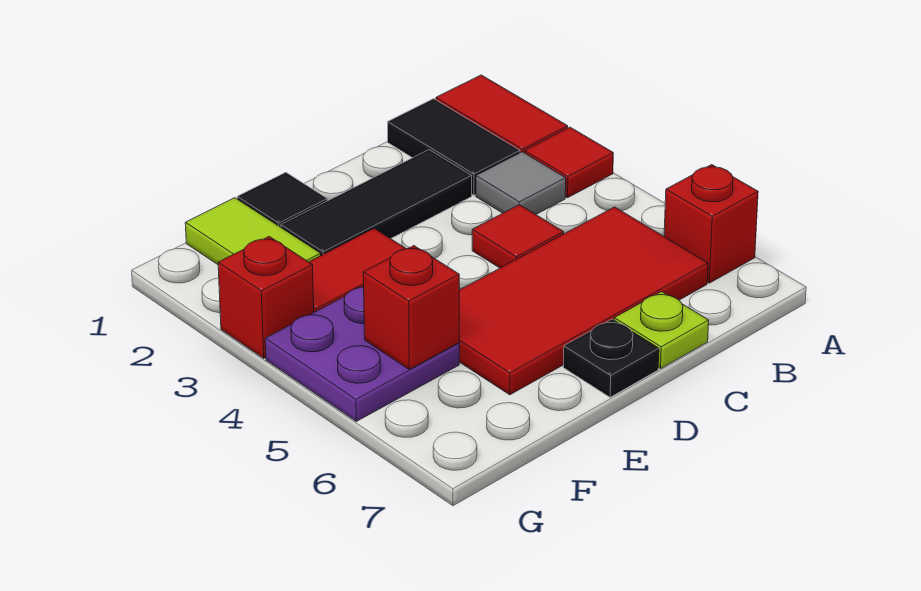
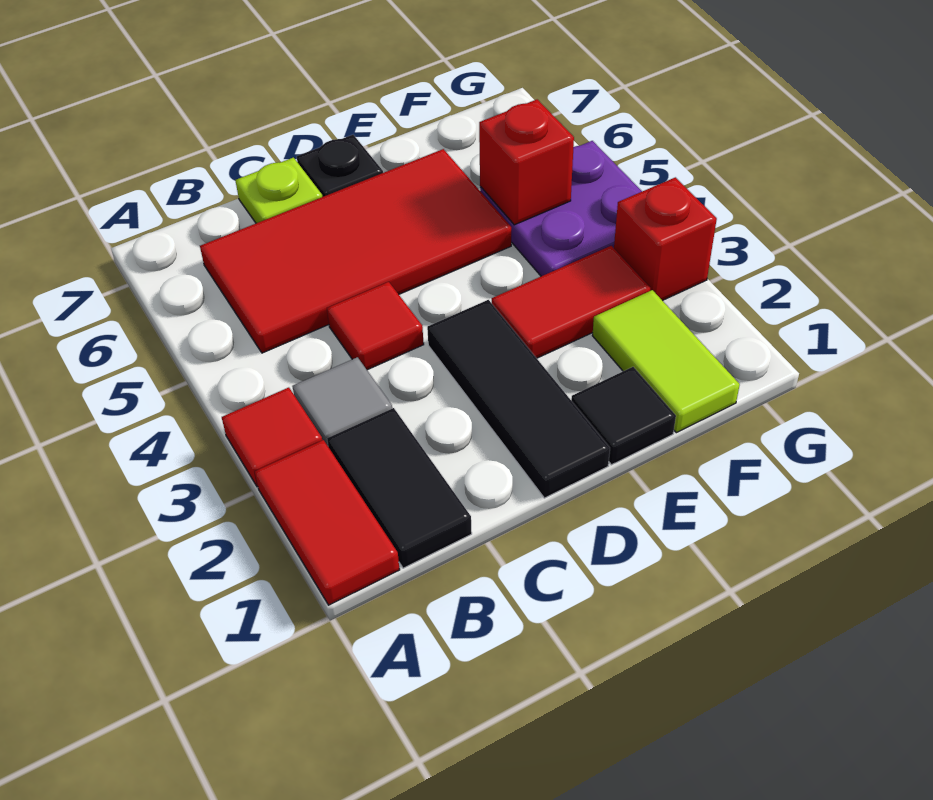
red brick A6 level 1 -> none
black tile C2:E2 level 1 -> black tile D1:D3 level 1

